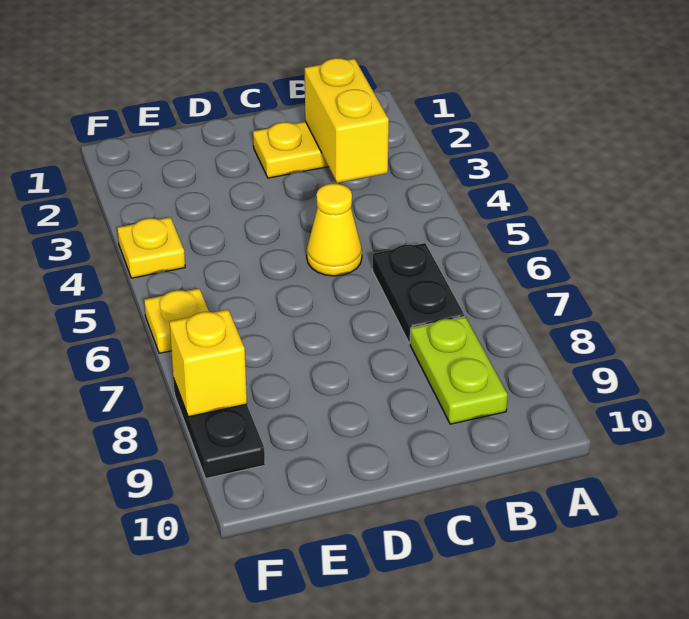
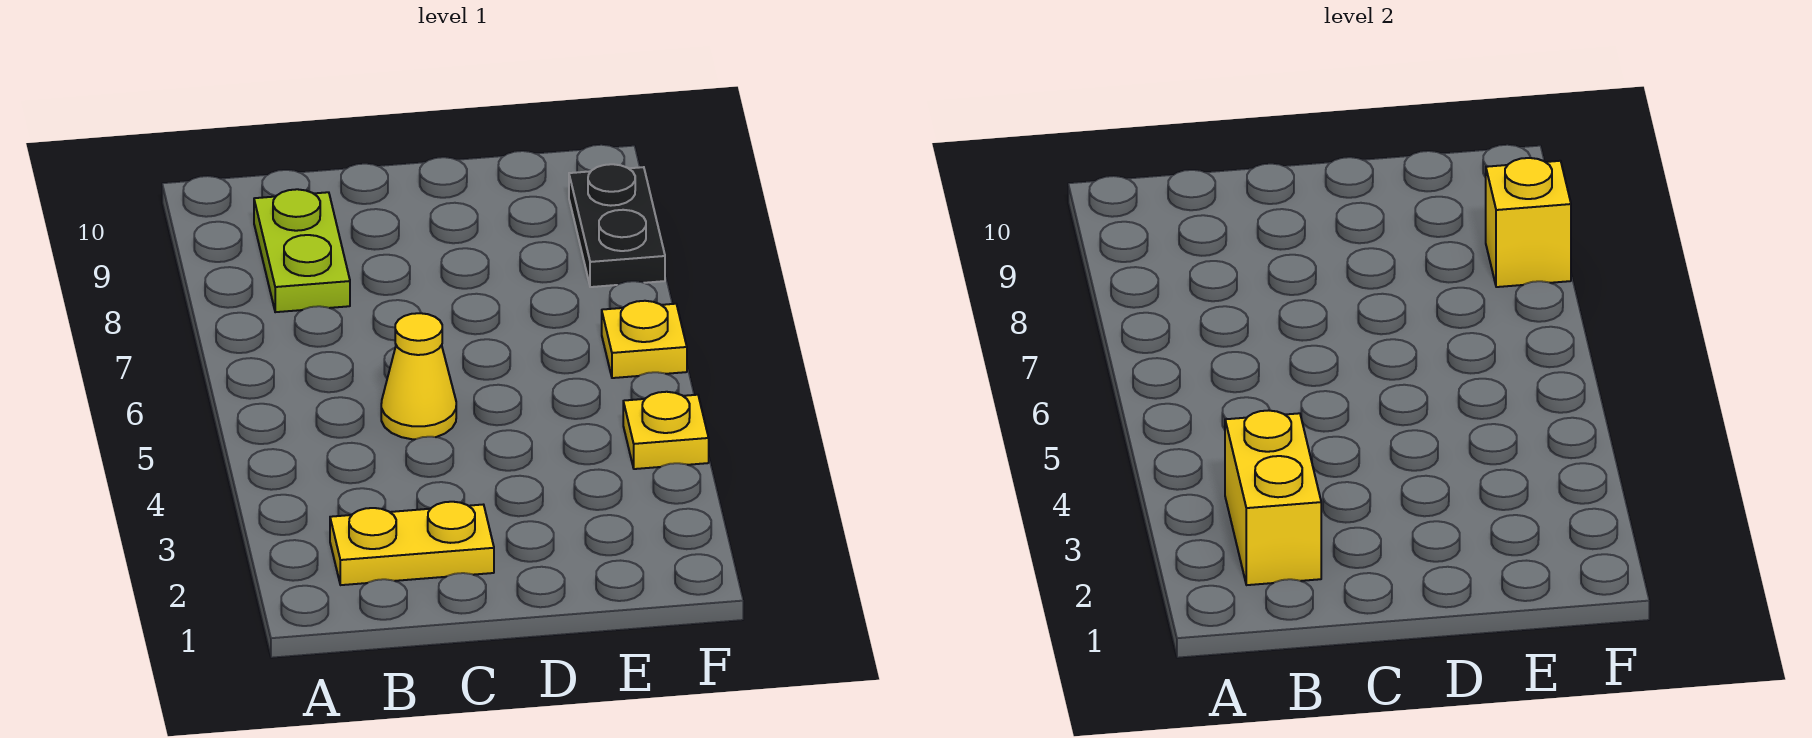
black plate B6:B7 level 1 -> none

